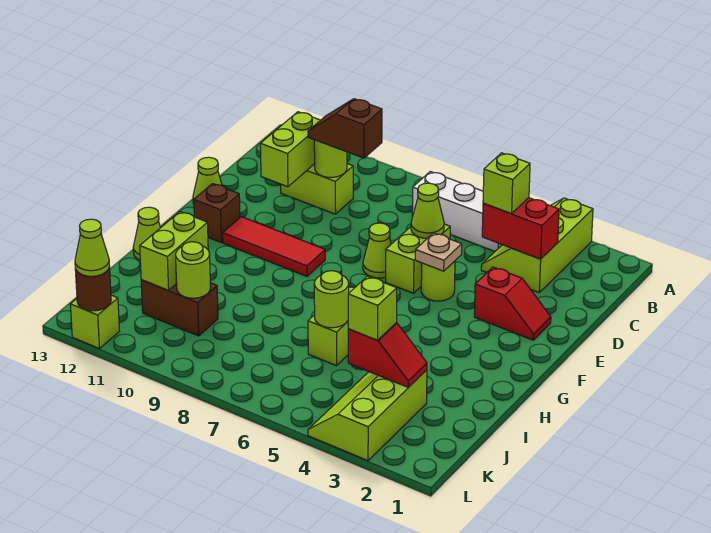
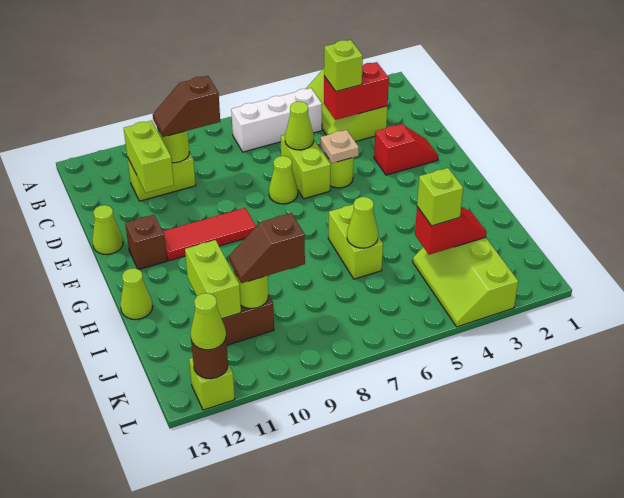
lime round brick I6 level 2 -> lime cone I6 level 2
none -> brown slope J9:J10 level 3 top 9

